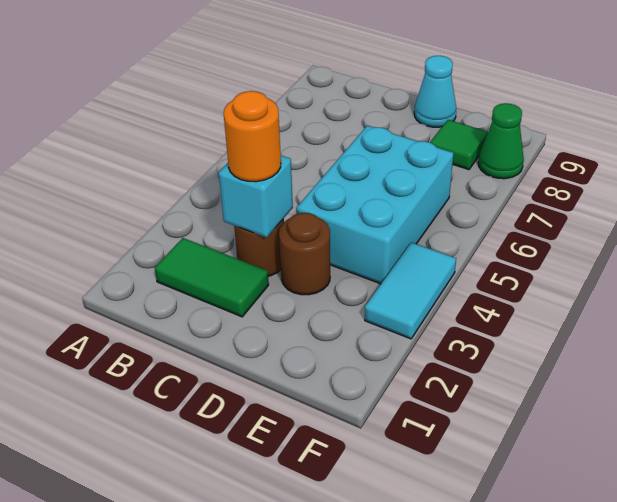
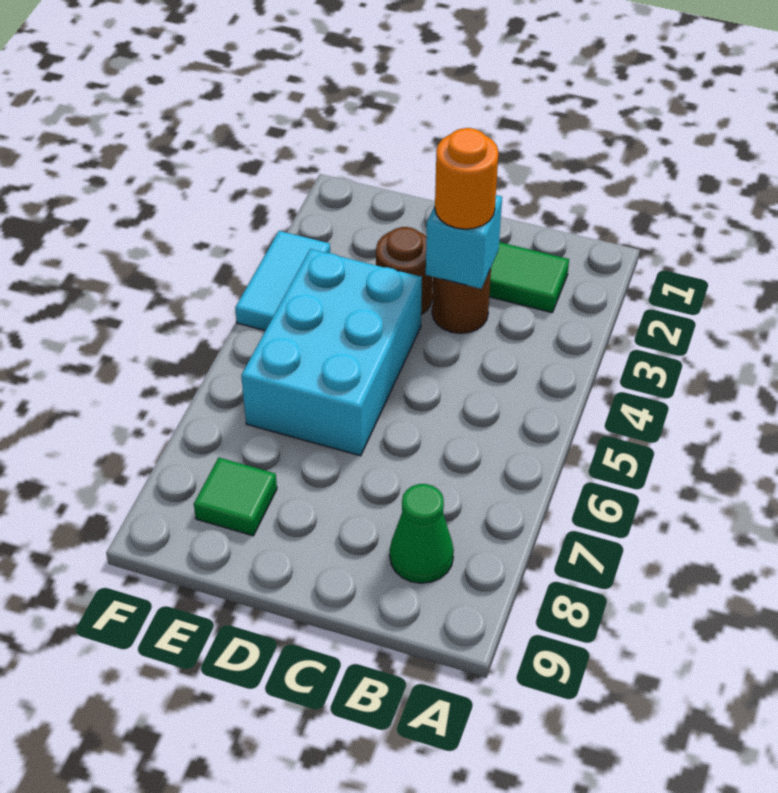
cyan cone D9 level 1 -> none
green cone F8 level 1 -> green cone B8 level 1

